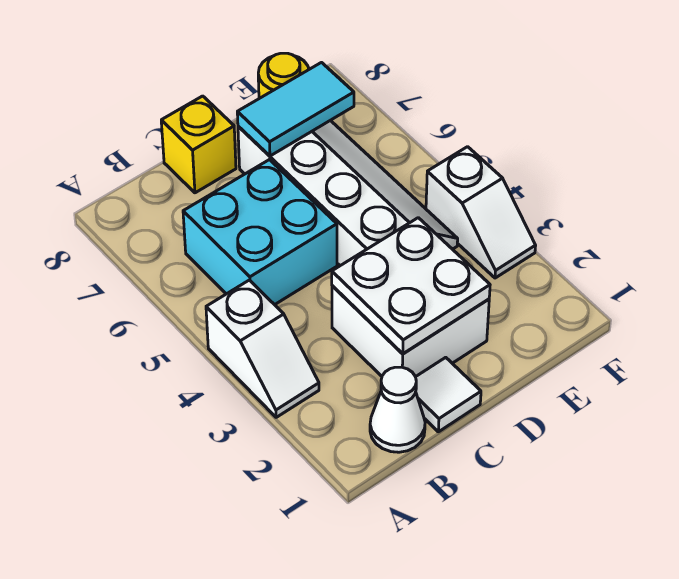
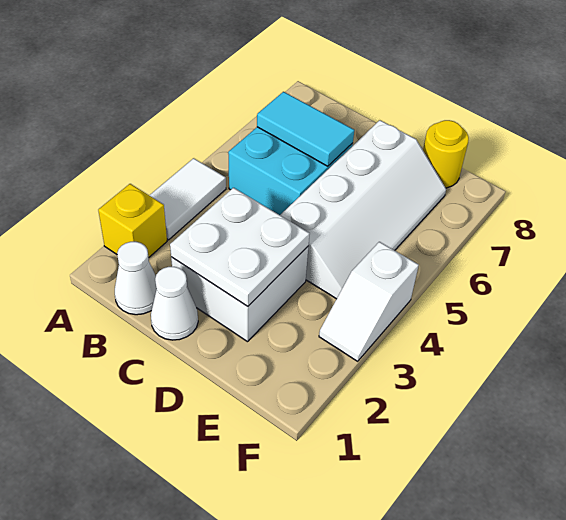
white slope A3:A4 level 1 top 4 -> white tile A3:A4 level 1
white tile C1 level 1 -> white cone C1 level 1
yellow brick C8 level 1 -> yellow brick A2 level 1
cyan tile D7:E7 level 2 -> cyan tile B6:C6 level 2

